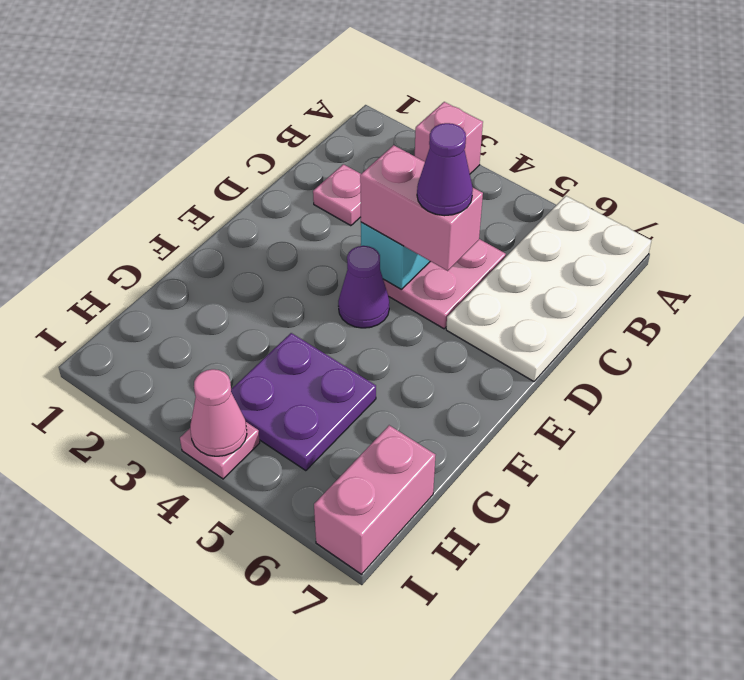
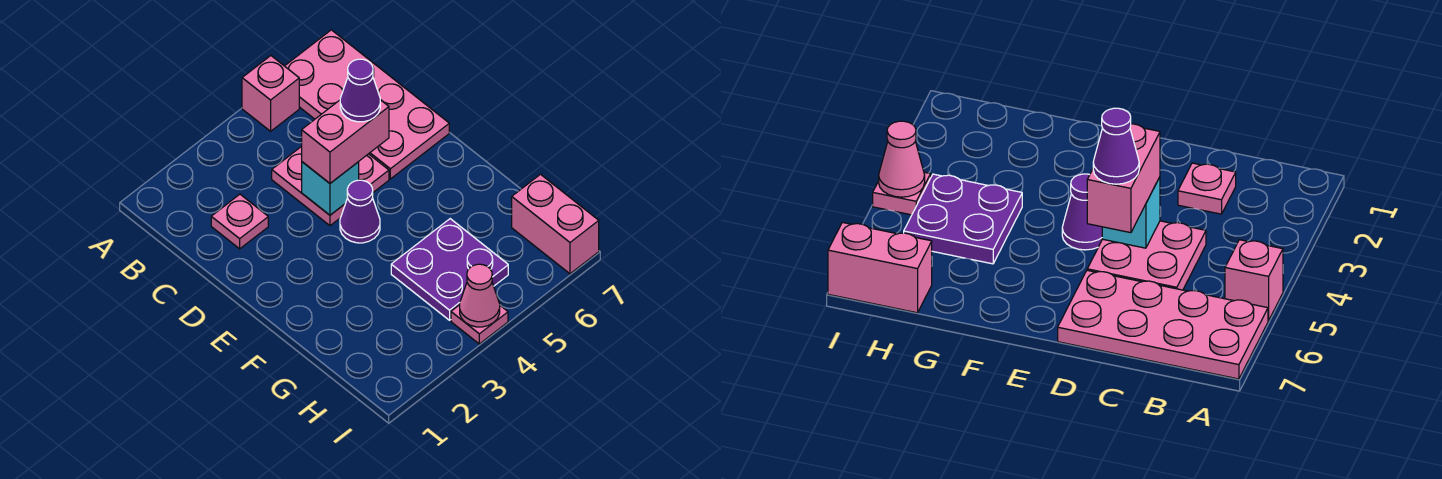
pink brick A3 level 1 -> pink brick A5 level 1
white plate A6:D7 level 1 -> pink plate A6:D7 level 1

